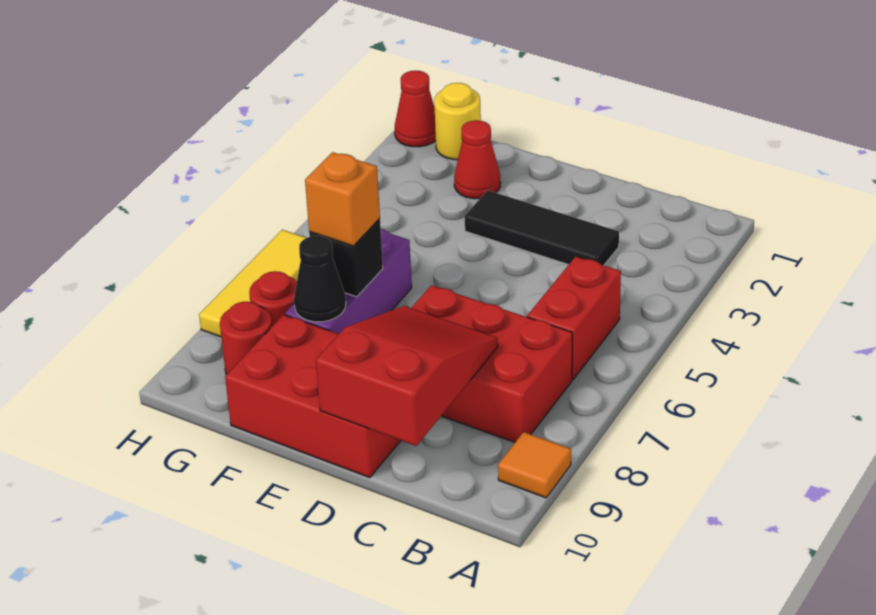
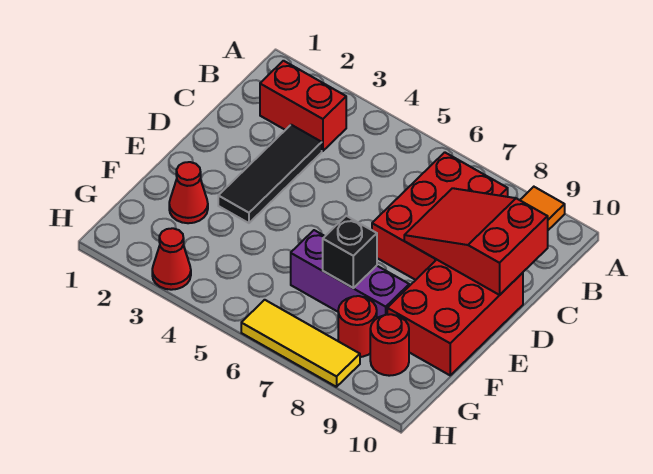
red brick B5:B6 level 1 -> red brick B2:B3 level 1
orange brick F7 level 3 -> none
black cone F8 level 2 -> none
yellow round brick G1 level 1 -> none
red cone H1 level 1 -> red cone H3 level 1

